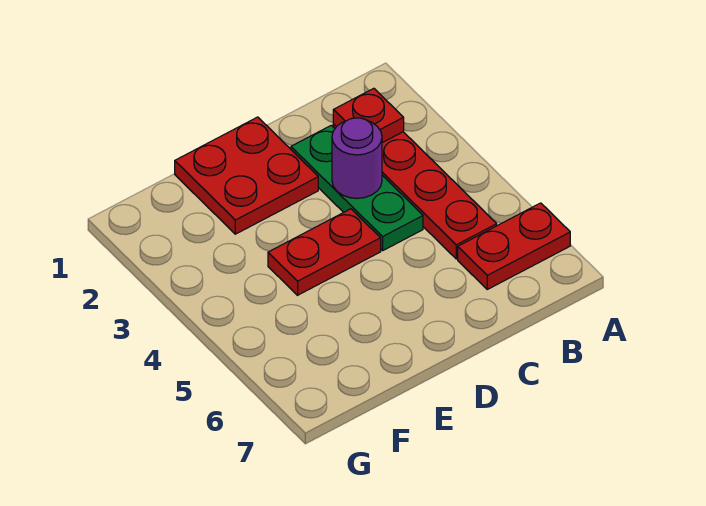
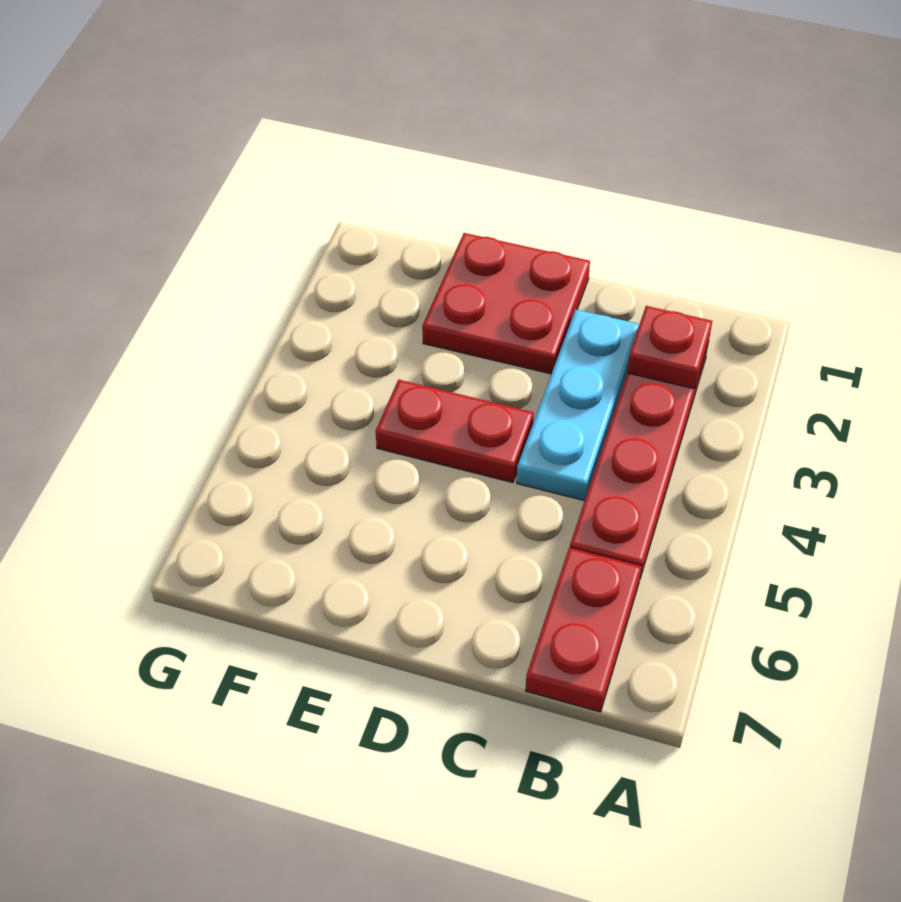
red plate A6:B6 level 1 -> red plate B6:B7 level 1
green plate C2:C4 level 1 -> cyan plate C2:C4 level 1
purple round brick C3 level 2 -> none

